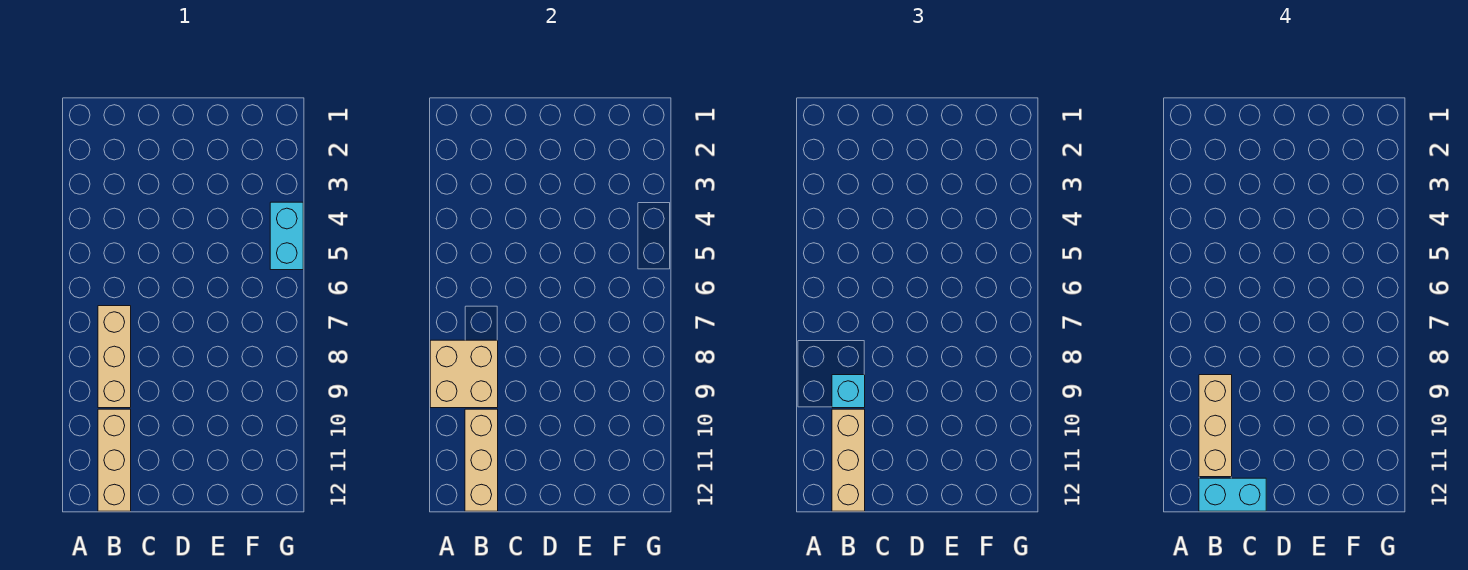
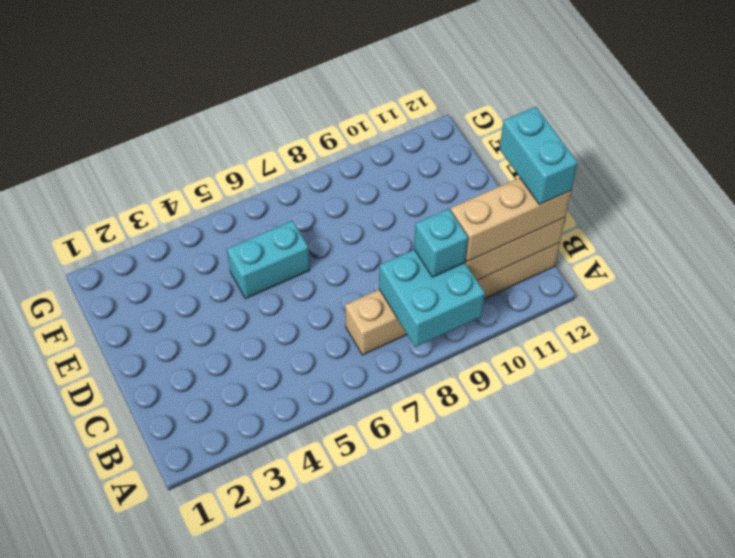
tan brick A8:B9 level 2 -> cyan brick A8:B9 level 2
tan brick B9:B11 level 4 -> none
cyan brick G4:G5 level 1 -> cyan brick E5:E6 level 1

